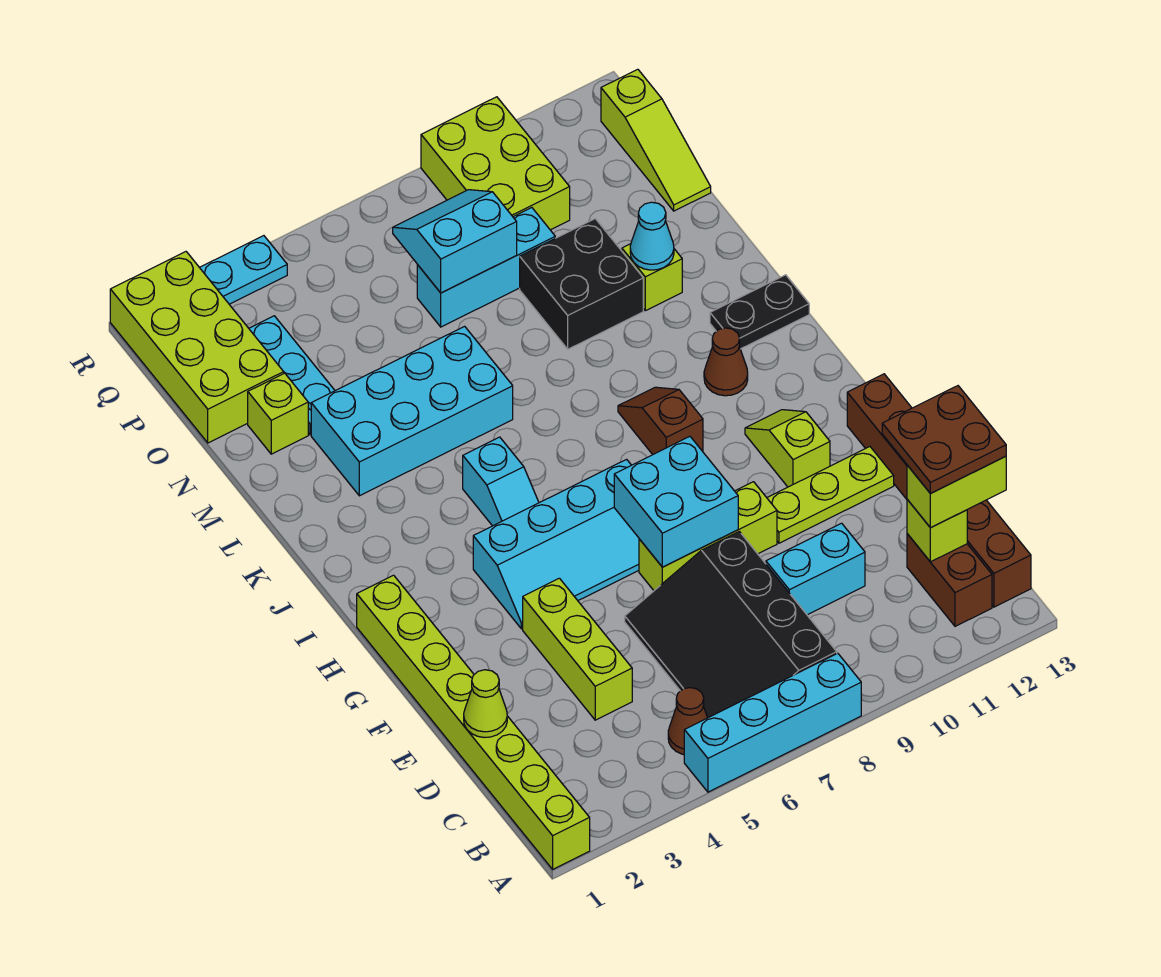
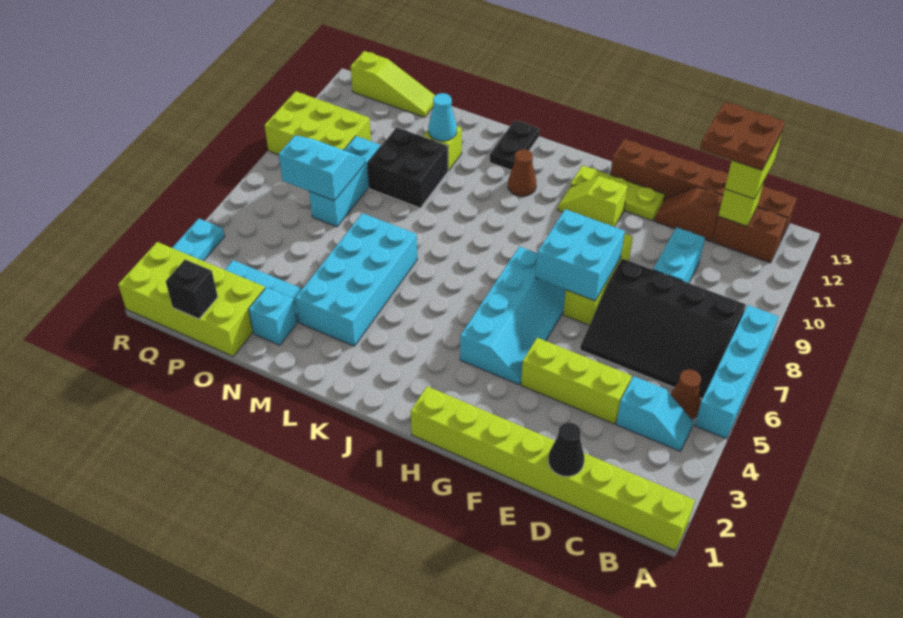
lime cone D1 level 2 -> black cone D1 level 2
lime plate F10:F12 level 1 -> lime plate F12:H12 level 1
cyan slope I5:J5 level 1 top J -> cyan slope B4:C4 level 1 top C
brown slope I9:J9 level 1 top I -> brown slope D12:E12 level 1 top D
lime brick N2 level 1 -> cyan brick N2 level 1
cyan slope O7:P8 level 2 top O -> cyan slope O7:P8 level 2 top 7
none -> black brick P1 level 2

